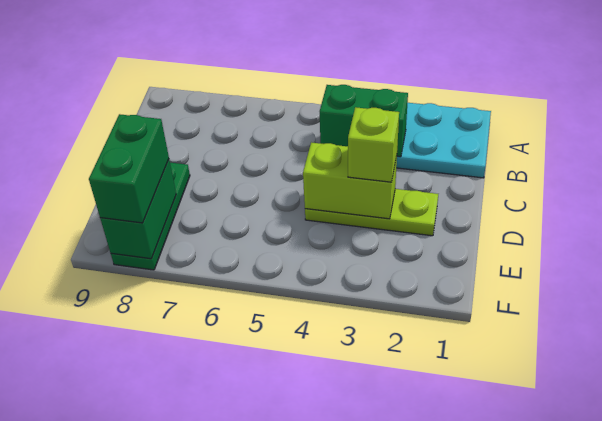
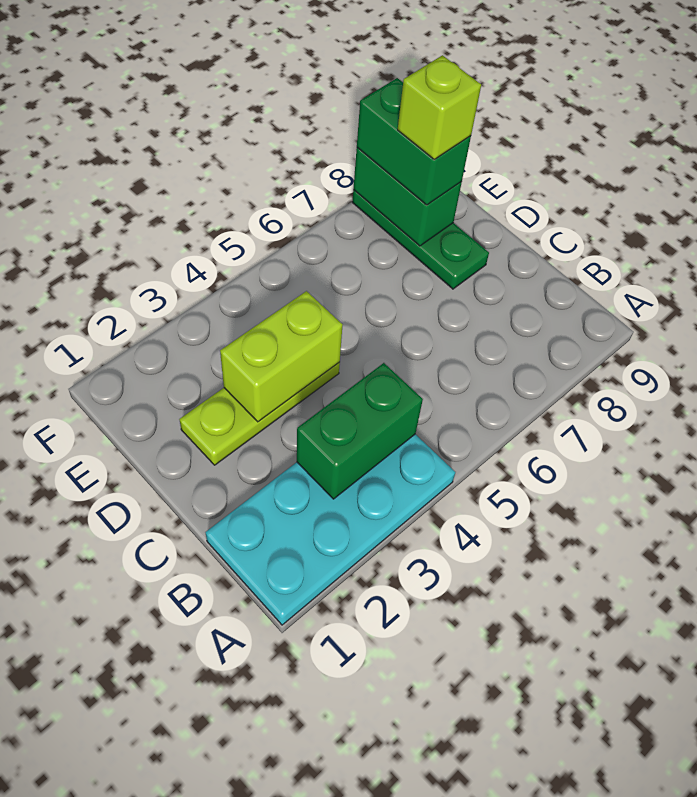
lime brick D3 level 3 -> lime brick E8 level 4

